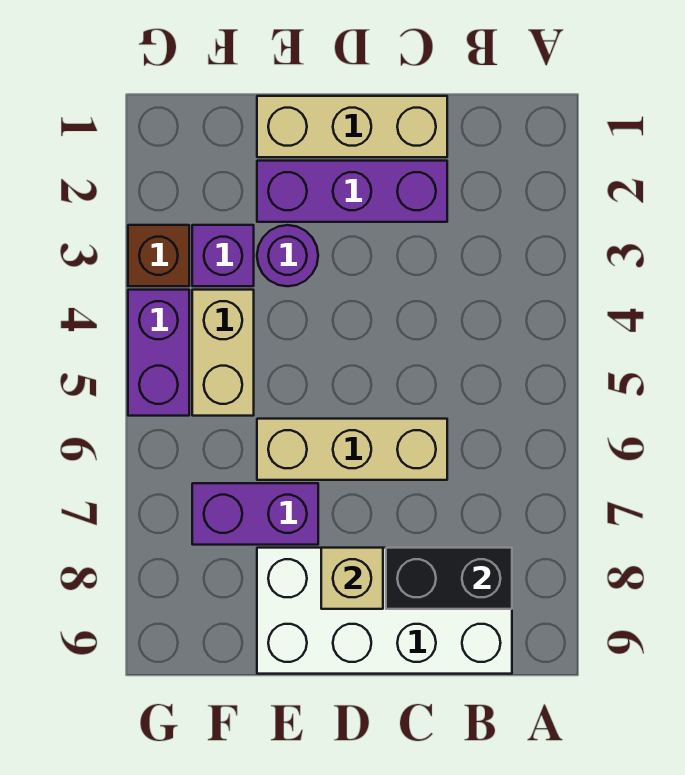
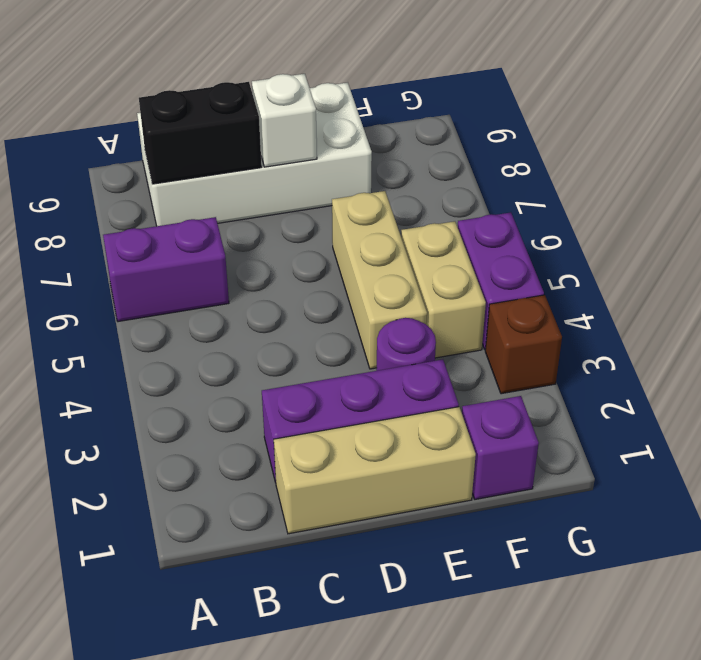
tan brick C6:E6 level 1 -> tan brick E4:E6 level 1
tan brick D8 level 2 -> white brick D8 level 2
purple brick E7:F7 level 1 -> purple brick A6:B6 level 1
purple brick F3 level 1 -> purple brick F1 level 1

